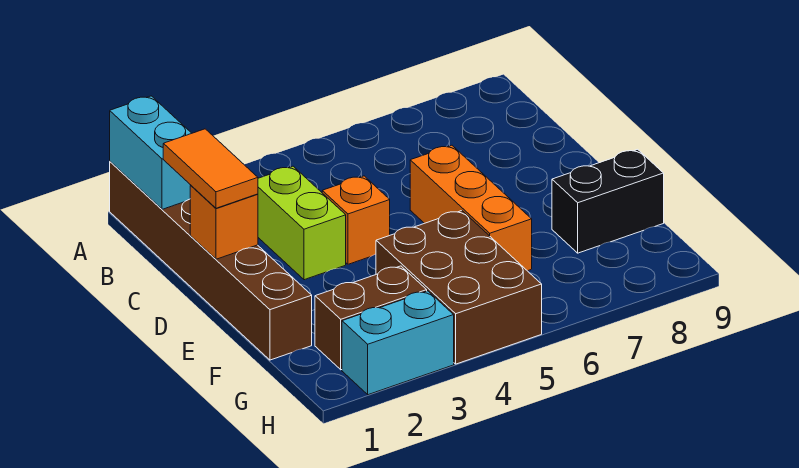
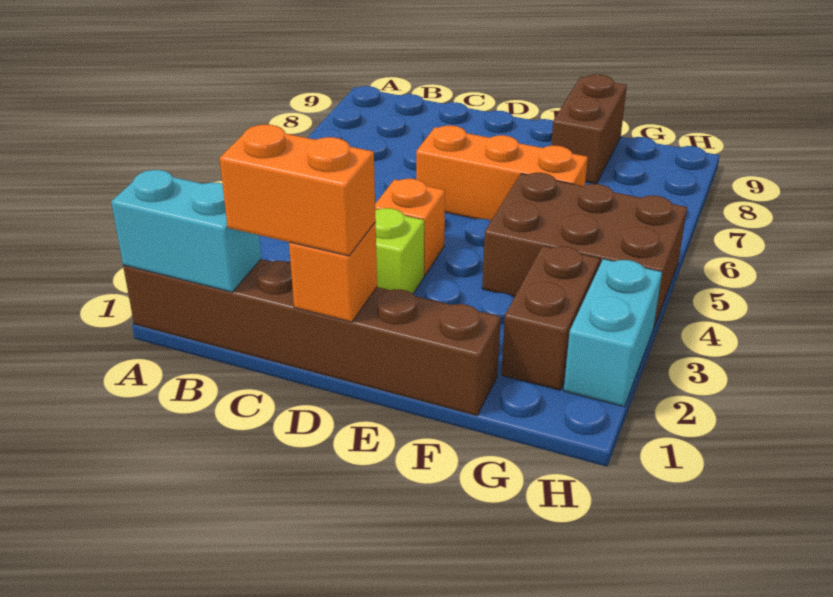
orange tile C1:D1 level 3 -> orange brick C1:D1 level 3
black brick F8:F9 level 1 -> brown brick F8:F9 level 1

